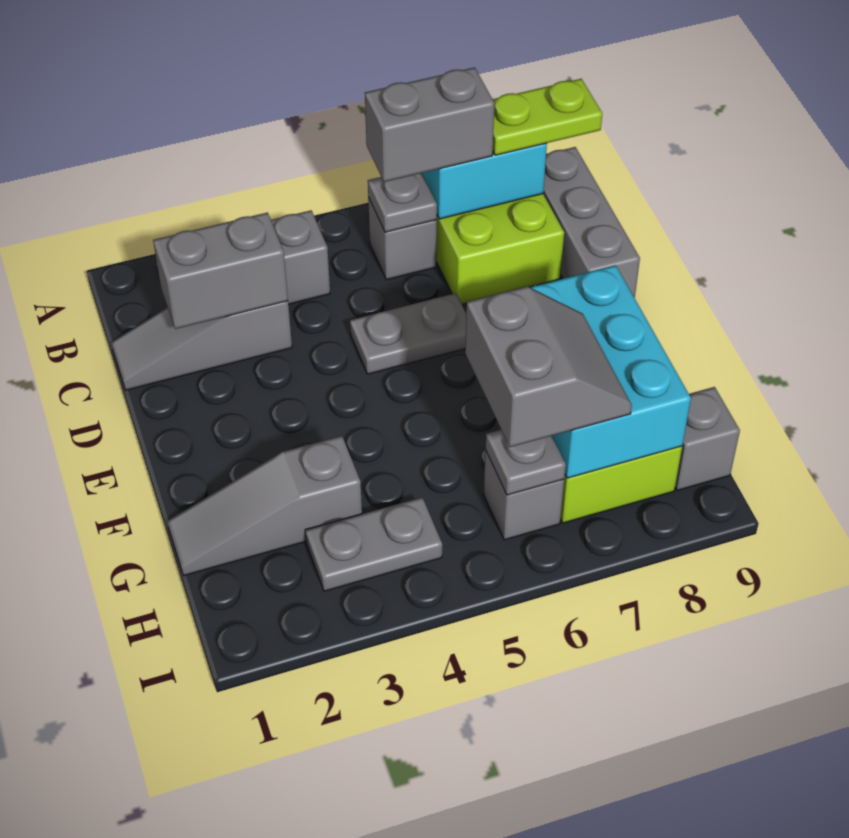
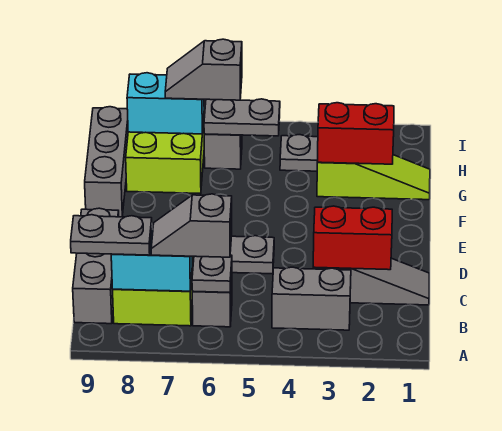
grey brick B6:B7 level 3 -> grey slope B6:B7 level 3 top 6
lime plate B8:B9 level 3 -> grey plate B8:B9 level 3
grey brick C2:C3 level 2 -> red brick C2:C3 level 2
cyan brick F7:H8 level 2 -> cyan brick H7:H8 level 2
grey slope G1:G3 level 1 top 3 -> lime slope G1:G3 level 1 top 3
none -> red brick G2:G3 level 2
grey slope G6:H7 level 3 top 6 -> grey slope H6:H7 level 3 top 6
grey plate H6 level 2 -> grey plate H5:H6 level 2
grey brick H9 level 1 -> grey brick F9:H9 level 1

